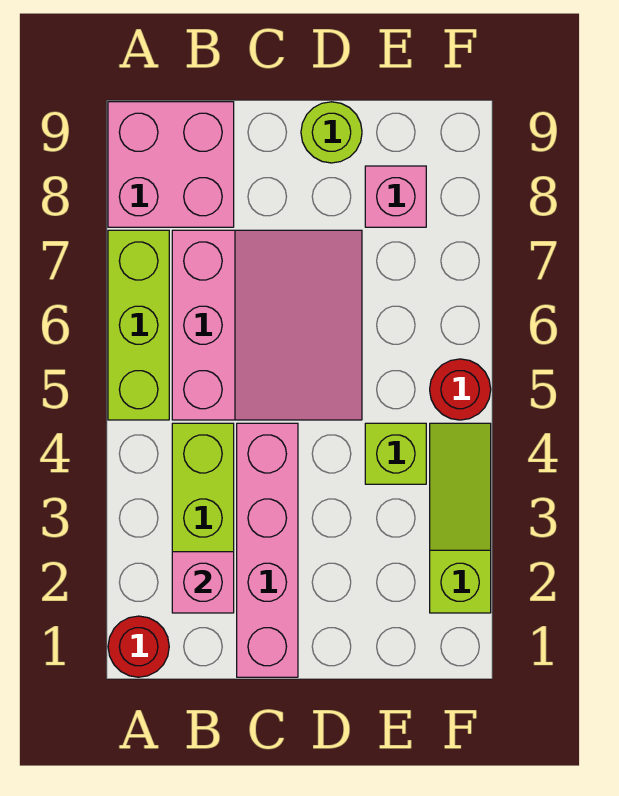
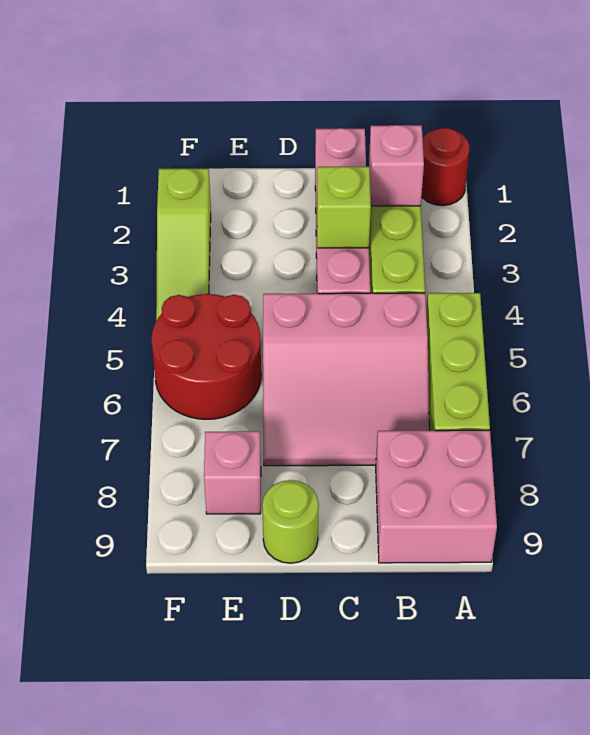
pink slope B5:D7 level 1 top B -> pink slope B5:D7 level 1 top 5
lime brick E4 level 1 -> lime brick C3 level 2
red round brick F5 level 1 -> red round brick E5:F6 level 1

